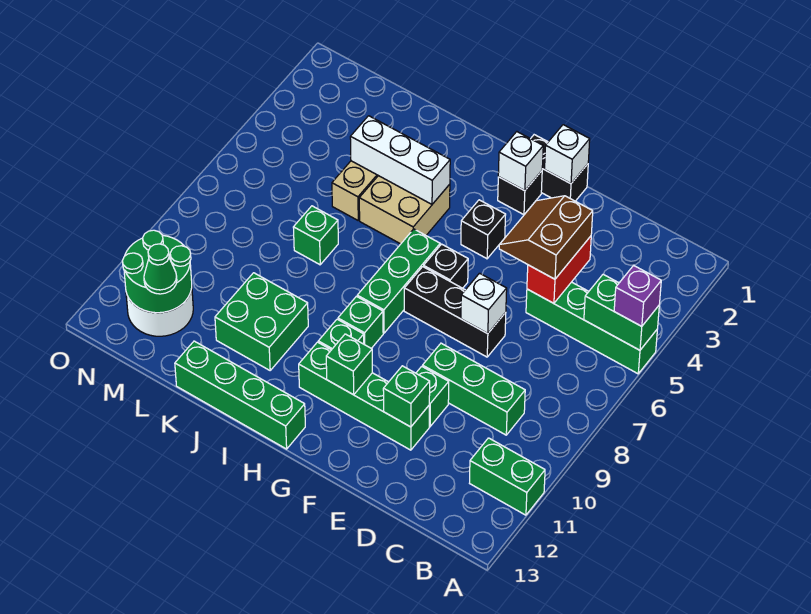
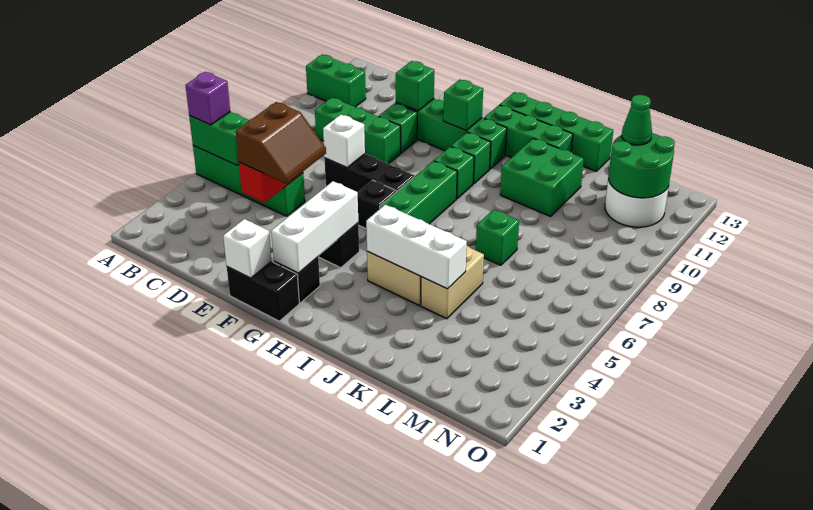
white brick G2 level 2 -> white brick G2:G4 level 2
none -> green brick H12:J12 level 1

